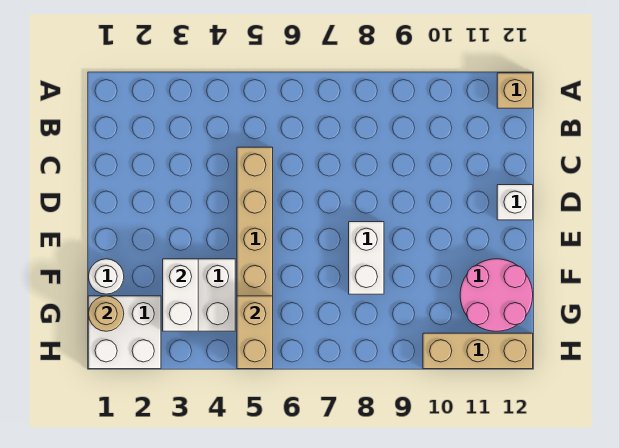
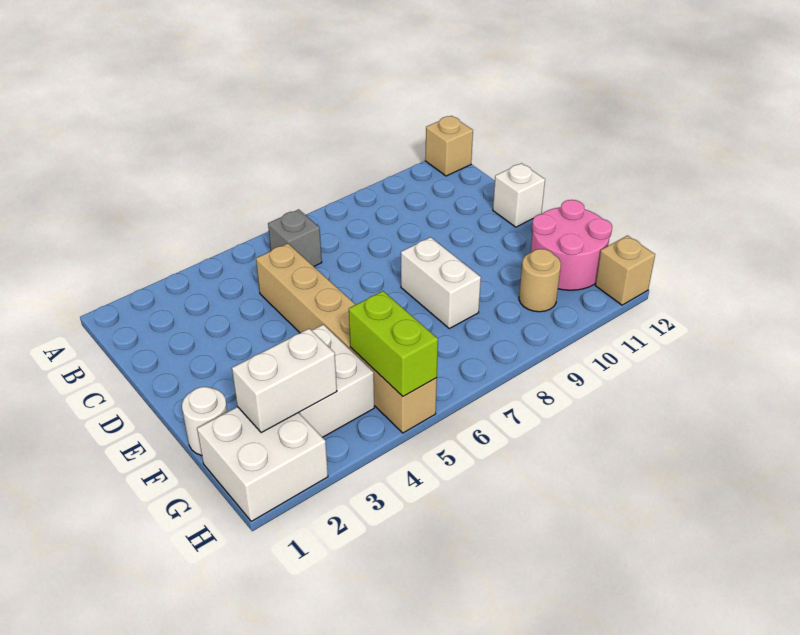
none -> grey brick B6 level 1
white brick F3:G3 level 2 -> white brick G2:G3 level 2
tan round brick G1 level 2 -> tan round brick G10 level 1
tan brick G5:H5 level 2 -> lime brick G5:H5 level 2
tan brick H10:H12 level 1 -> tan brick H12 level 1

